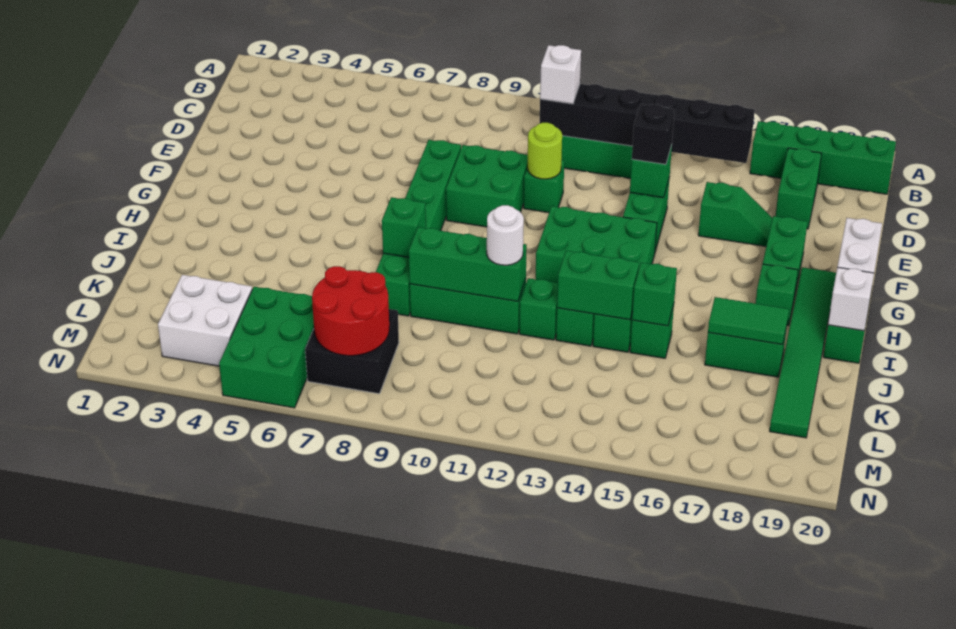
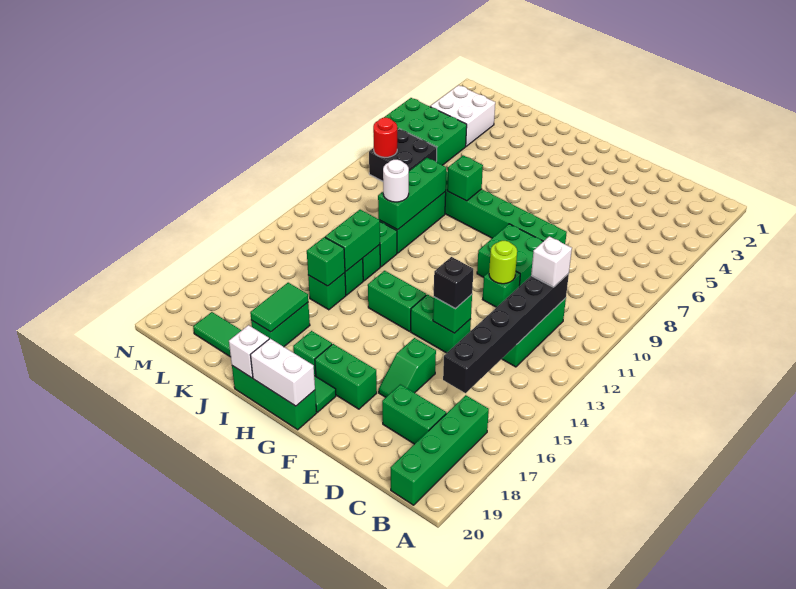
green brick G12:H14 level 1 -> green brick G14:H14 level 1
red round brick L7:M8 level 2 -> red round brick M8 level 2

